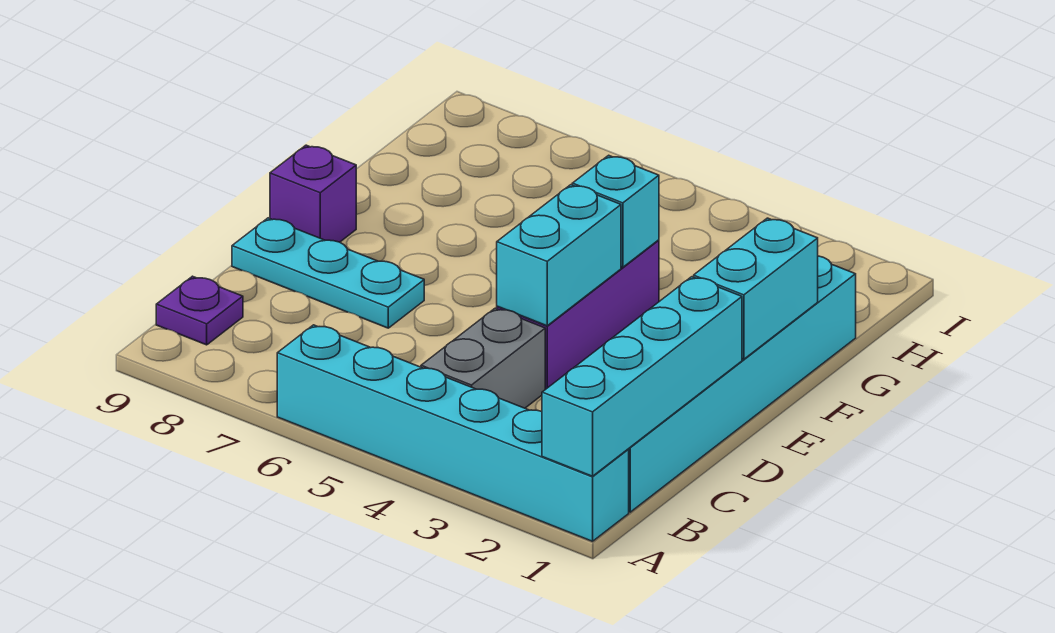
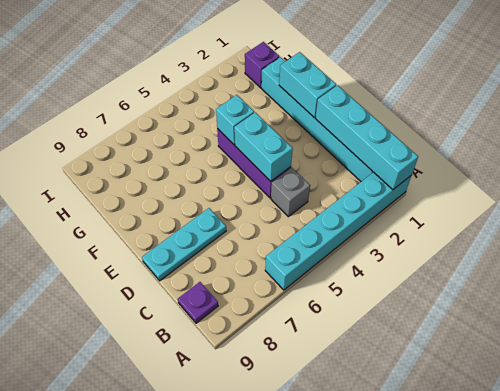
grey brick B4:C4 level 1 -> grey brick C4 level 1
purple brick E9 level 1 -> purple brick H1 level 1

